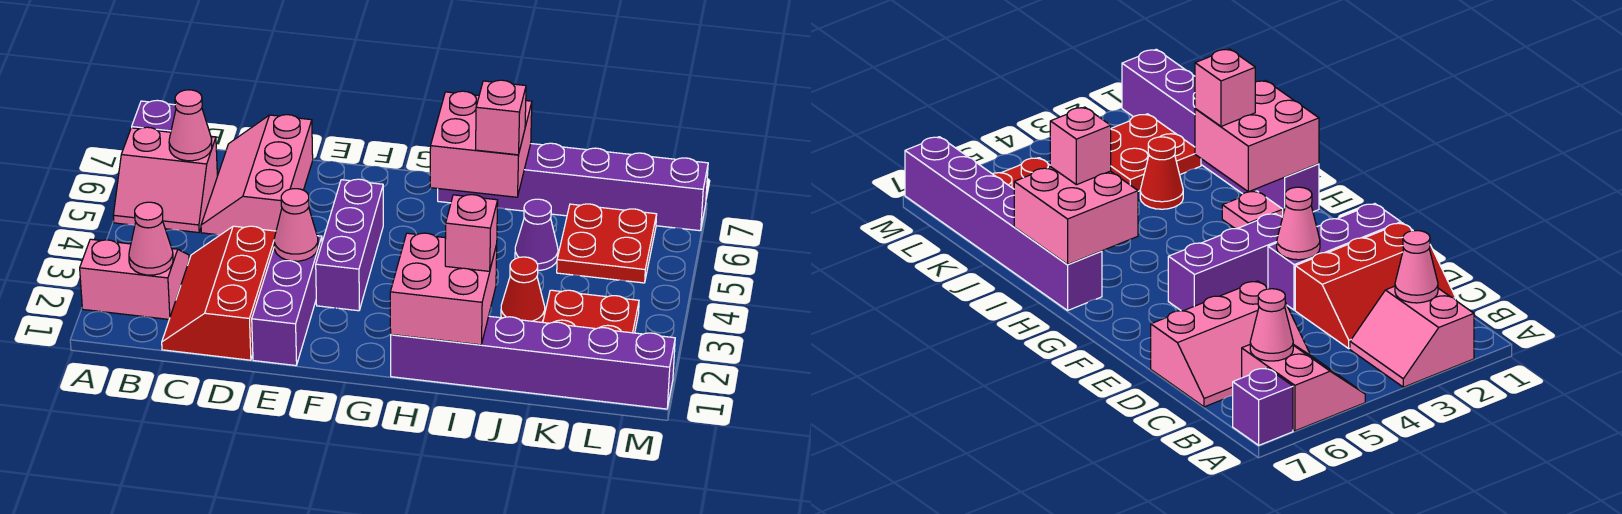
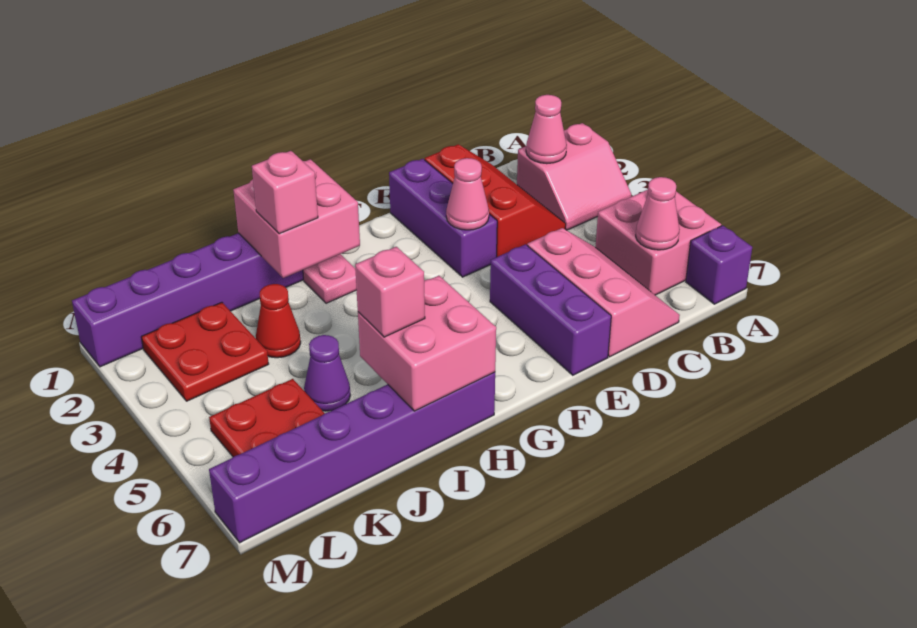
pink slope A5:B6 level 1 top 6 -> pink brick A5:B6 level 1
purple brick F3:F5 level 1 -> purple brick E5:E7 level 1

